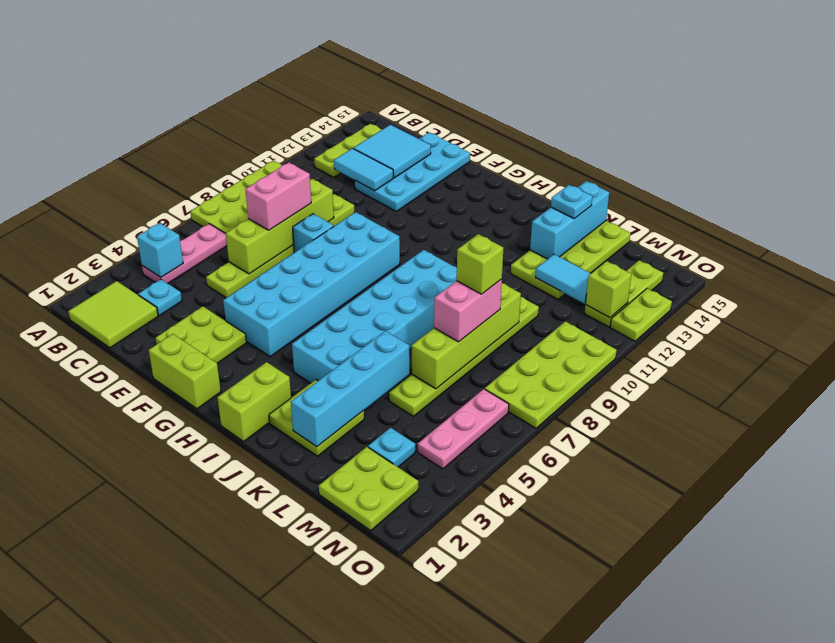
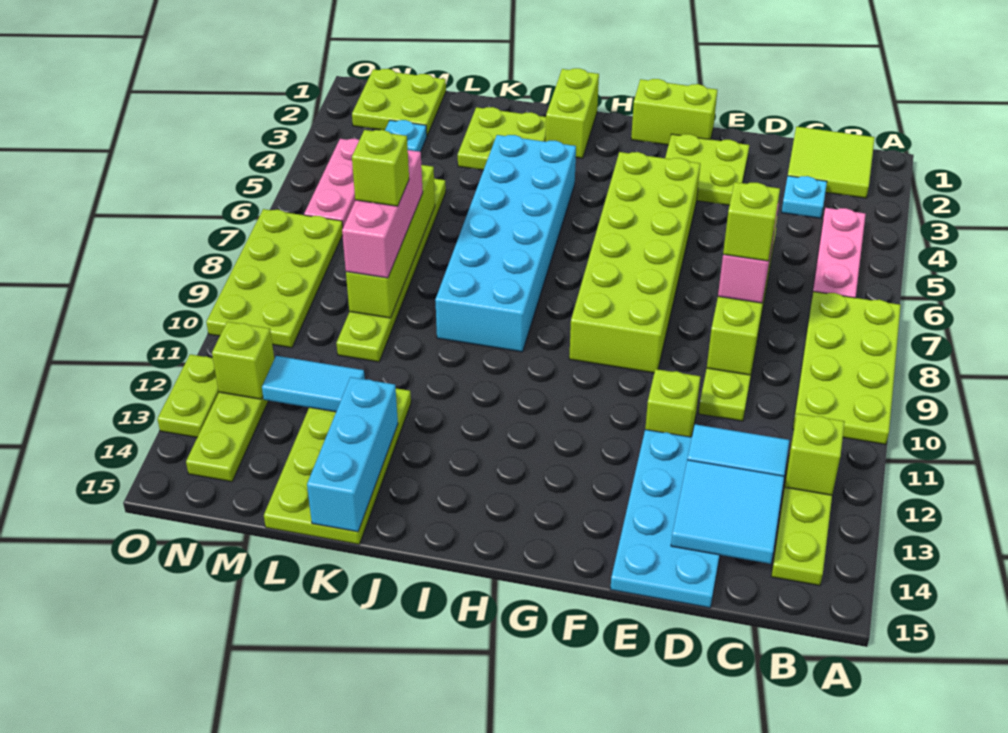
cyan brick B4 level 2 -> none
none -> lime brick B12 level 2
none -> lime brick D8 level 4
cyan brick E8 level 1 -> none
none -> lime brick E11 level 1
cyan brick F4:G9 level 1 -> lime brick F4:G9 level 1
cyan brick K2:K5 level 2 -> none
cyan plate K14 level 3 -> none
pink brick L7:L8 level 3 -> pink brick L7:L9 level 3

